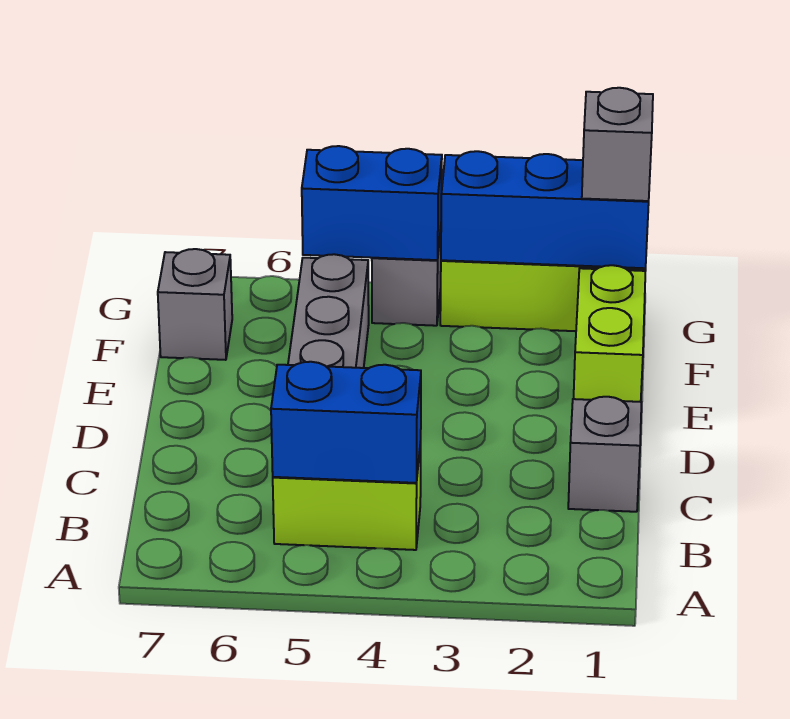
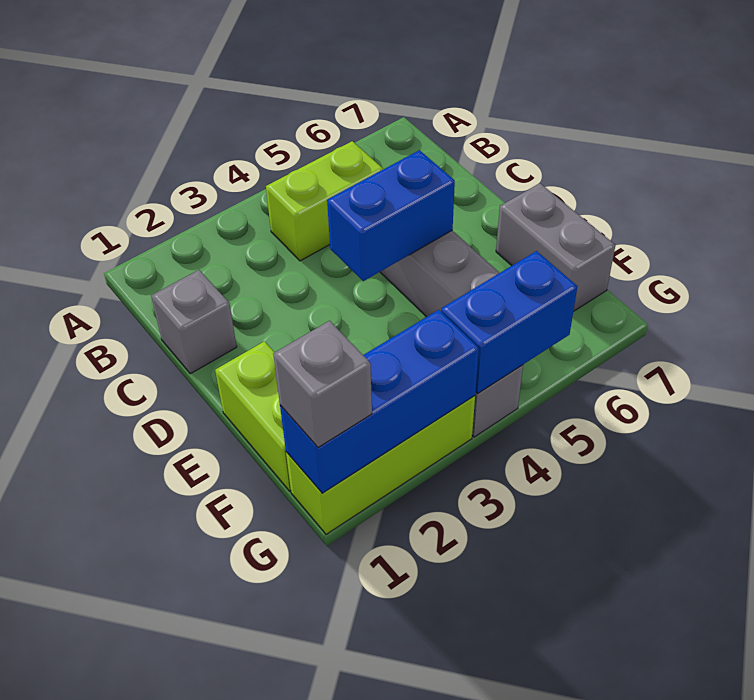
blue brick B4:B5 level 2 -> blue brick D4:D5 level 2
grey brick F7 level 1 -> grey brick E7:F7 level 1

